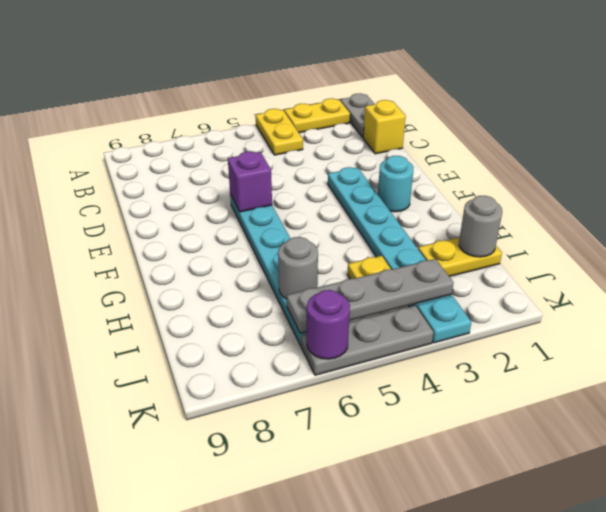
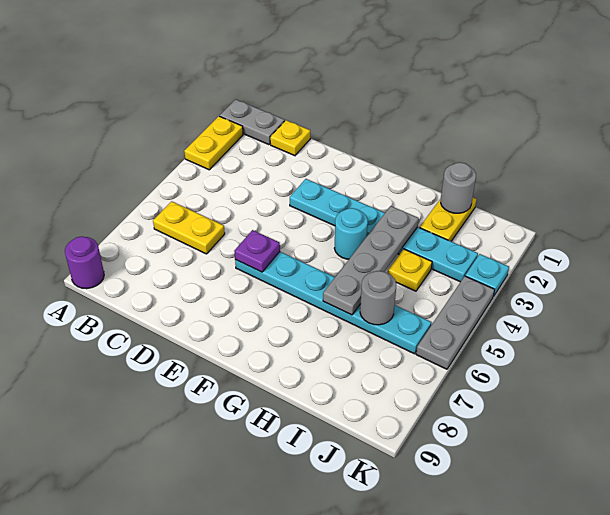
yellow plate A4:B4 level 1 -> yellow plate B6:C6 level 1
yellow brick C1 level 1 -> yellow plate C1 level 1
purple brick E6 level 2 -> purple plate E6 level 2
cyan round brick F2 level 1 -> cyan round brick G4 level 1
grey plate J3:J6 level 2 -> grey plate H3:H6 level 2
purple round brick K6 level 2 -> purple round brick A9 level 1

